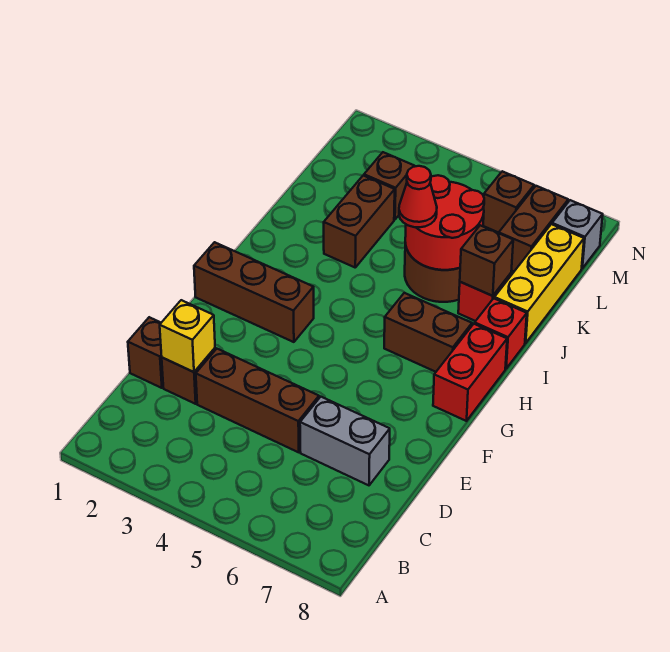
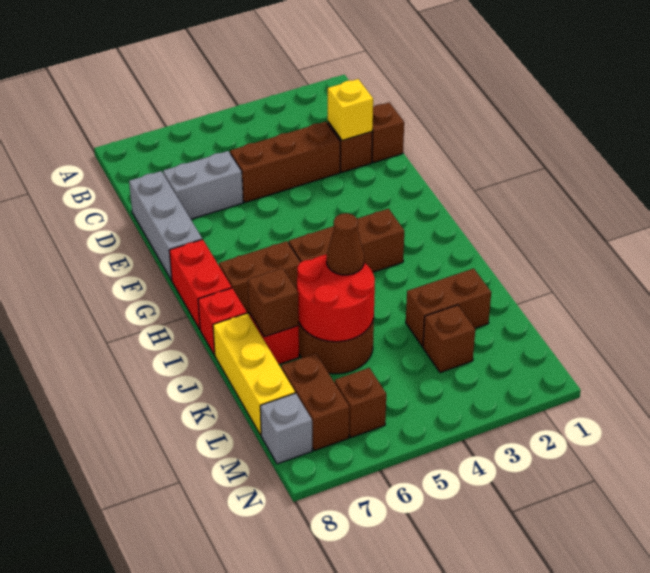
none -> grey brick D8:F8 level 1
brown brick G1:G3 level 1 -> brown brick H3:H5 level 1
brown brick J3:K3 level 1 -> brown brick K2:K3 level 1
red cone J5 level 3 -> brown cone J5 level 3

